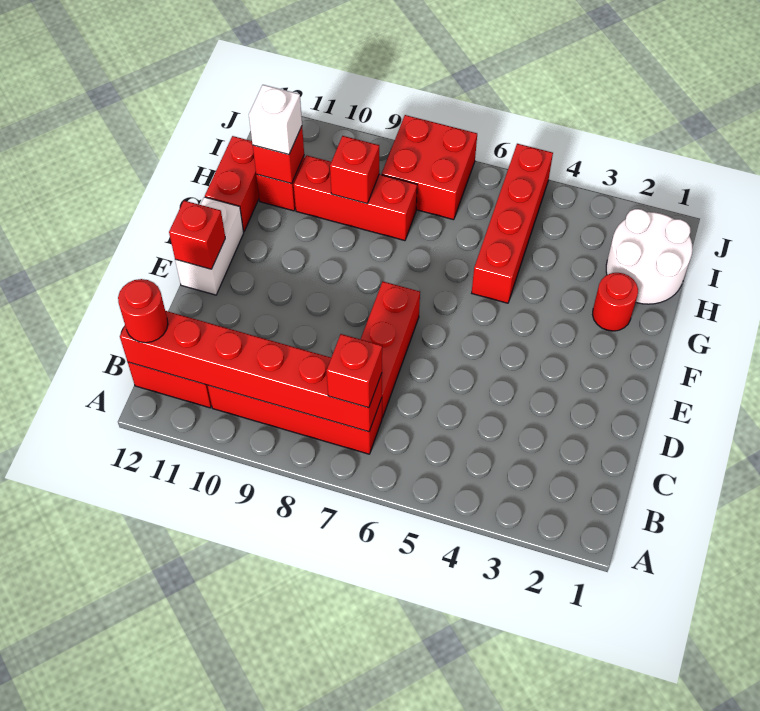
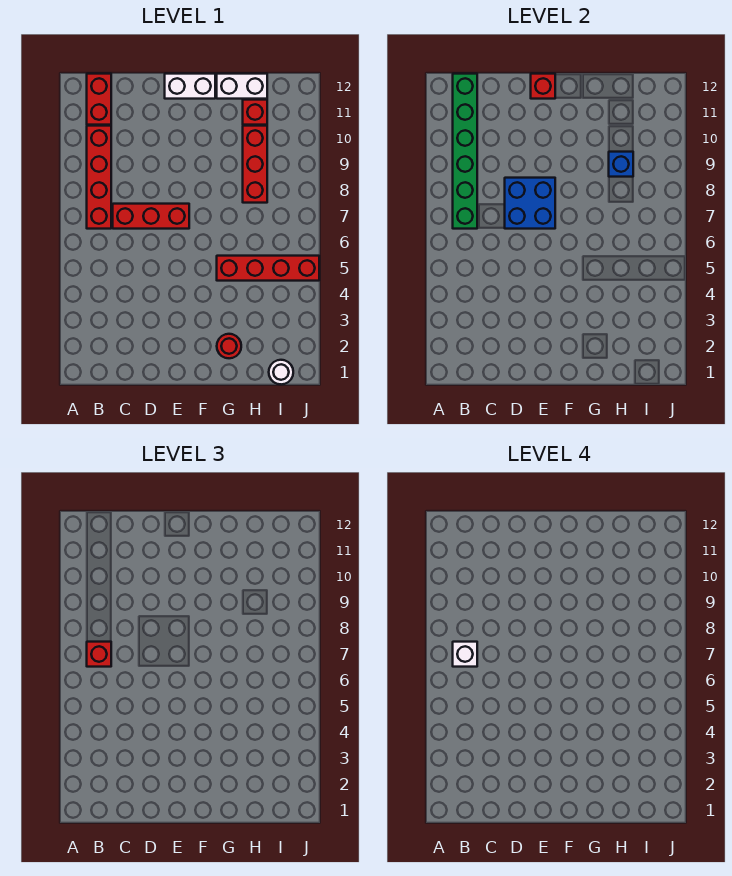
red brick B7:B12 level 2 -> green brick B7:B12 level 2
red round brick B12 level 3 -> none
none -> blue brick D7:E8 level 2
red brick G12:H12 level 1 -> white brick G12:H12 level 1
white round brick H1:I2 level 1 -> white round brick I1 level 1
red brick H9 level 2 -> blue brick H9 level 2
red brick H11 level 2 -> none
white brick H11 level 3 -> white brick B7 level 4
red brick I7:J8 level 1 -> none

